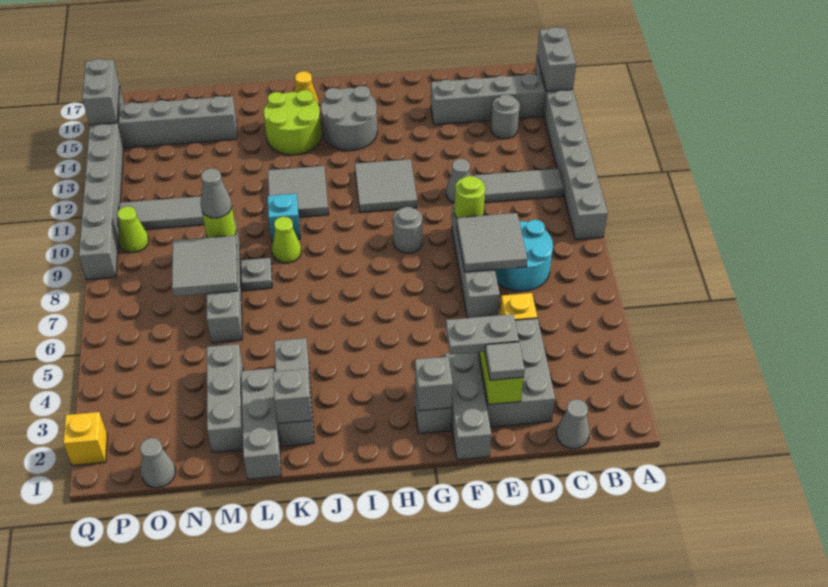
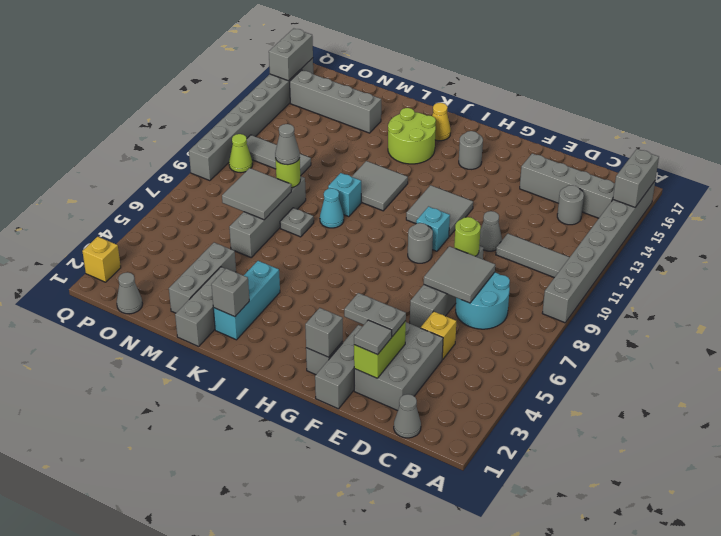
none -> cyan brick G10 level 1
grey round brick H14:I15 level 1 -> grey round brick H15 level 1
grey brick K2:K4 level 1 -> cyan brick K2:K4 level 1
lime cone K9 level 1 -> cyan cone K9 level 1

